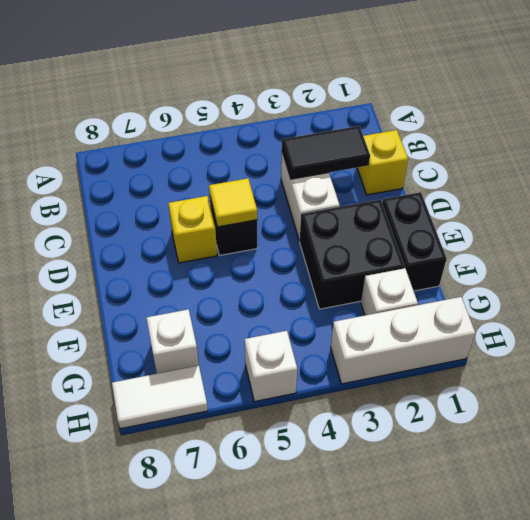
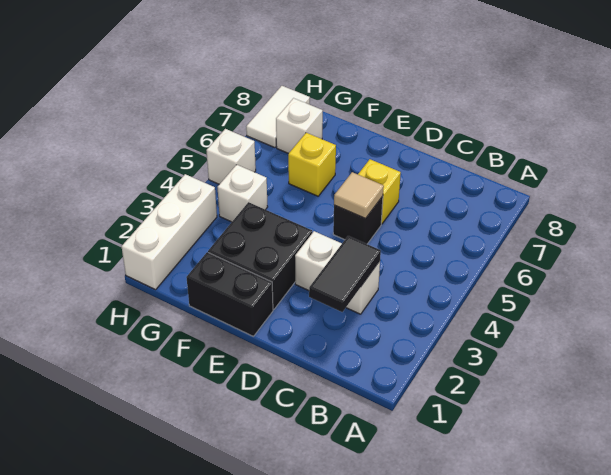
yellow brick C1 level 1 -> yellow brick F6 level 1
yellow tile D5 level 2 -> tan tile D5 level 2
white brick G2 level 1 -> white brick G4 level 1

